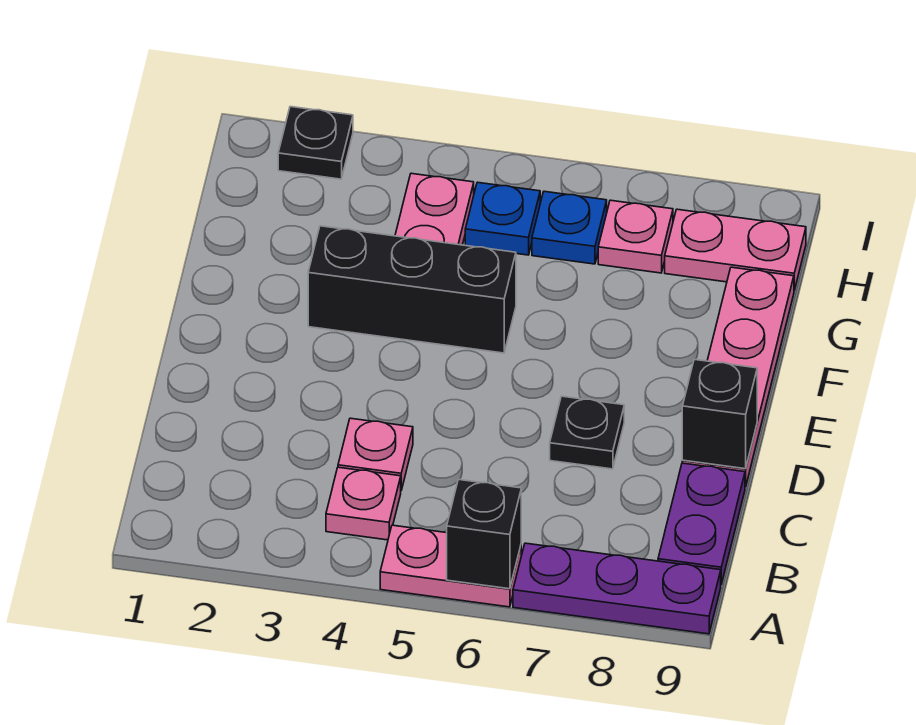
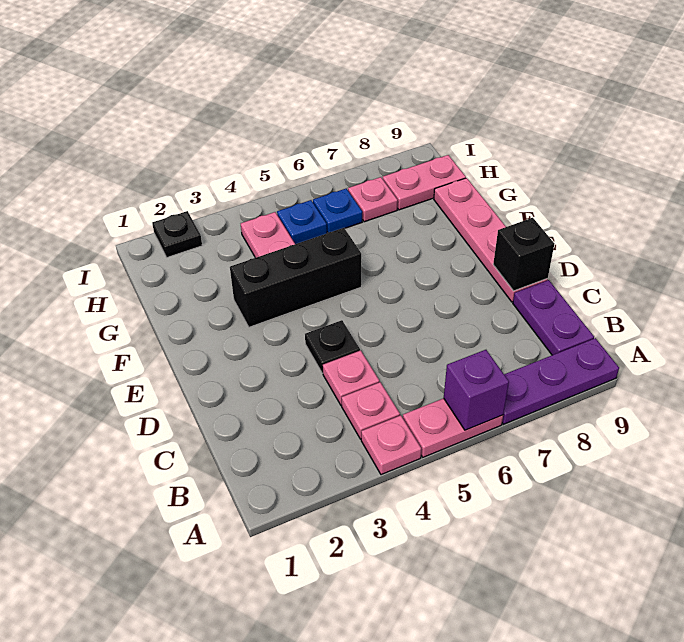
none -> pink plate A4 level 1
black brick A6 level 2 -> purple brick A6 level 2
black plate D7 level 1 -> black plate D4 level 1

